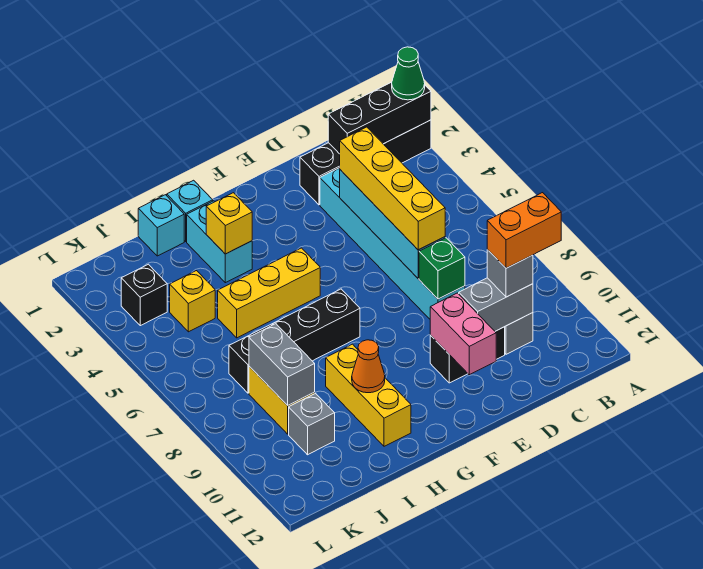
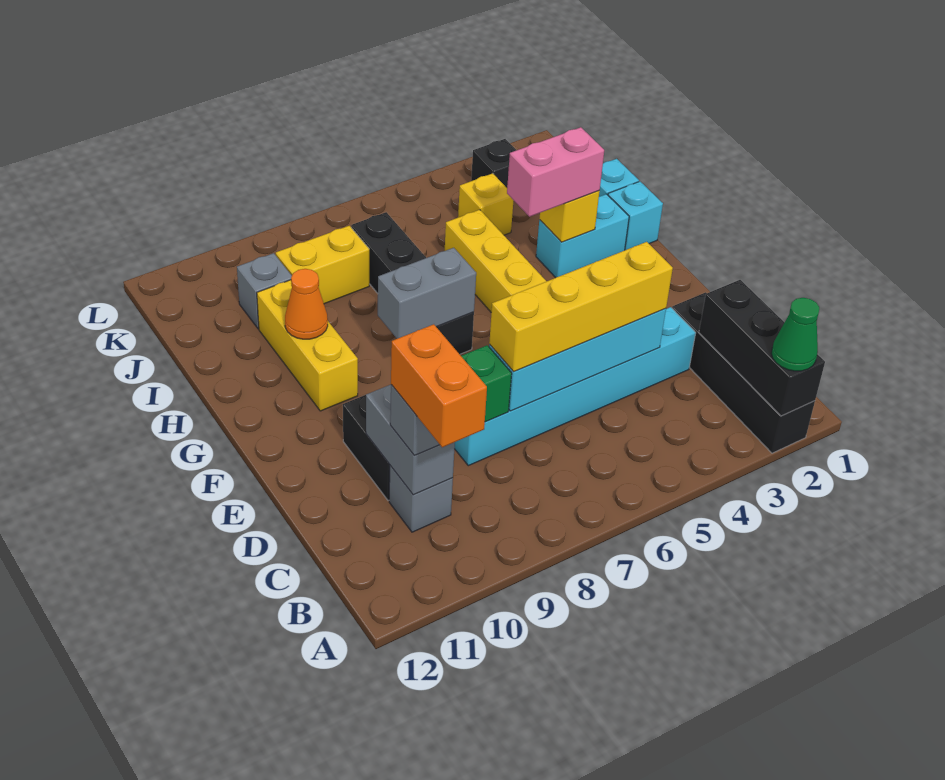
pink brick E10:E11 level 2 -> pink brick H3:H4 level 3
yellow brick H9:H11 level 1 -> yellow brick G10:I10 level 1
grey brick J8:J9 level 2 -> grey brick G7:G8 level 2

